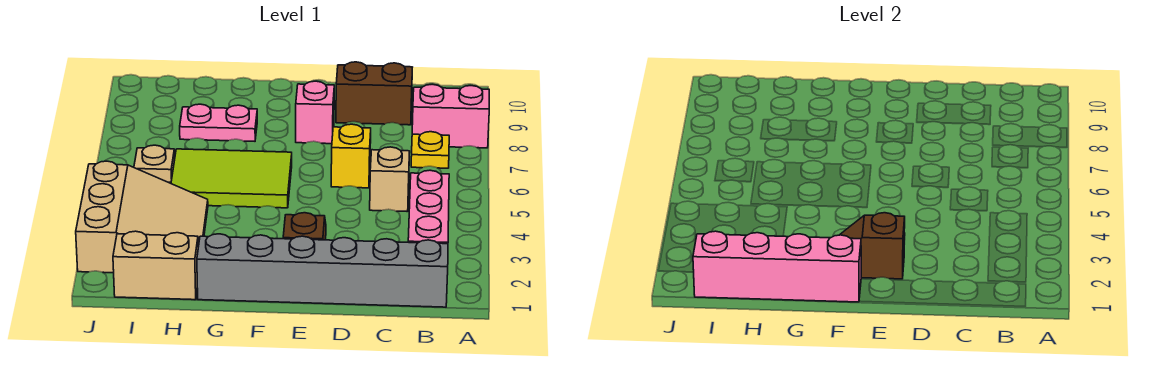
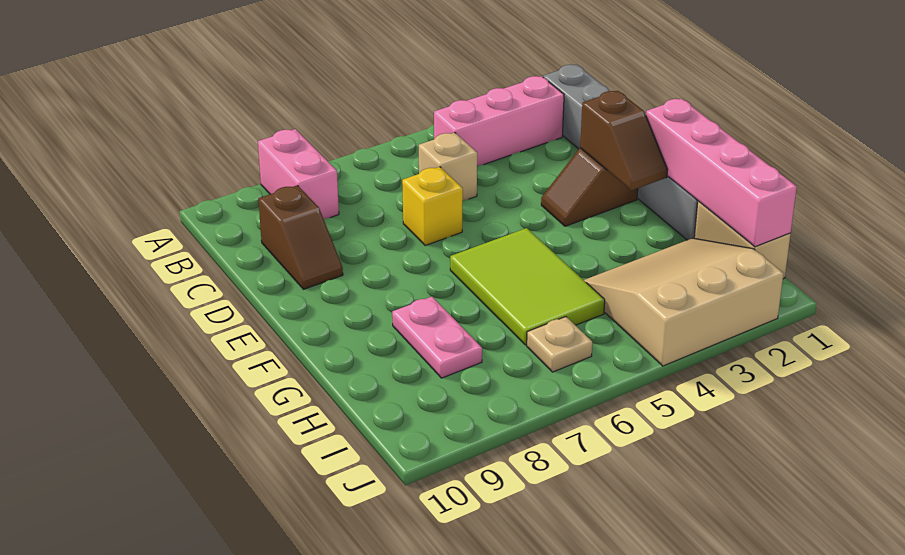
yellow plate B7 level 1 -> none
brown brick C9:D9 level 1 -> brown slope C9:D9 level 1 top C
pink brick E8 level 1 -> none

